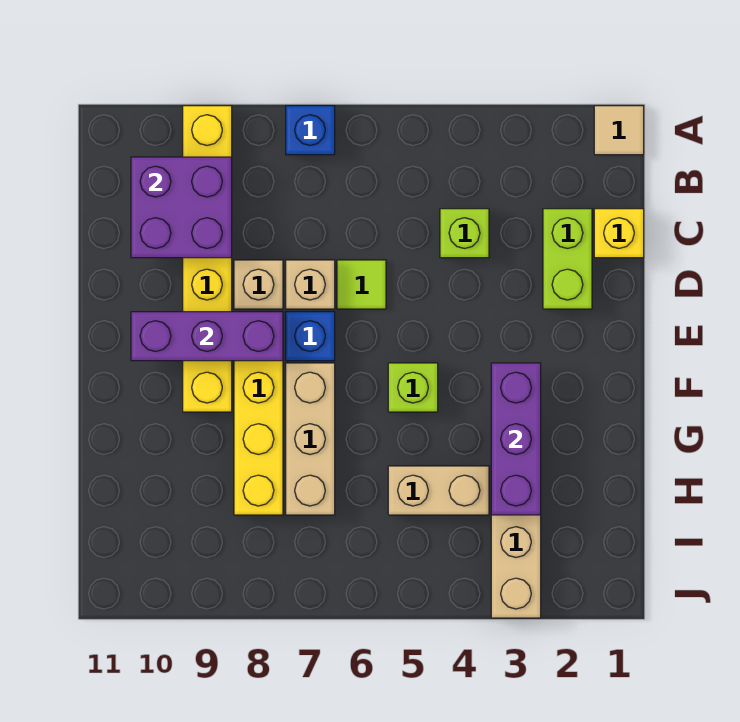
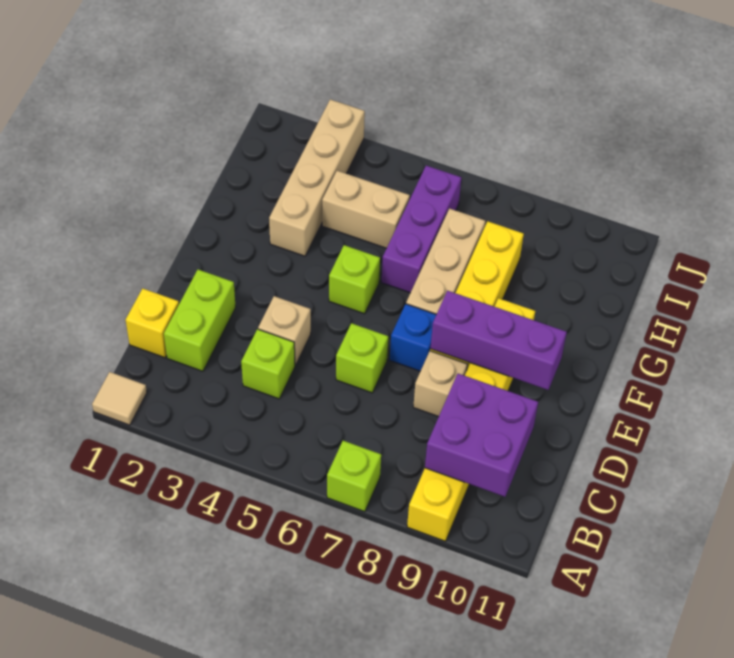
blue brick A7 level 1 -> lime brick A7 level 1
lime tile D6 level 1 -> lime brick D6 level 1
tan brick D7 level 1 -> tan brick D4 level 1
purple brick F3:H3 level 2 -> purple brick G6:I6 level 1

